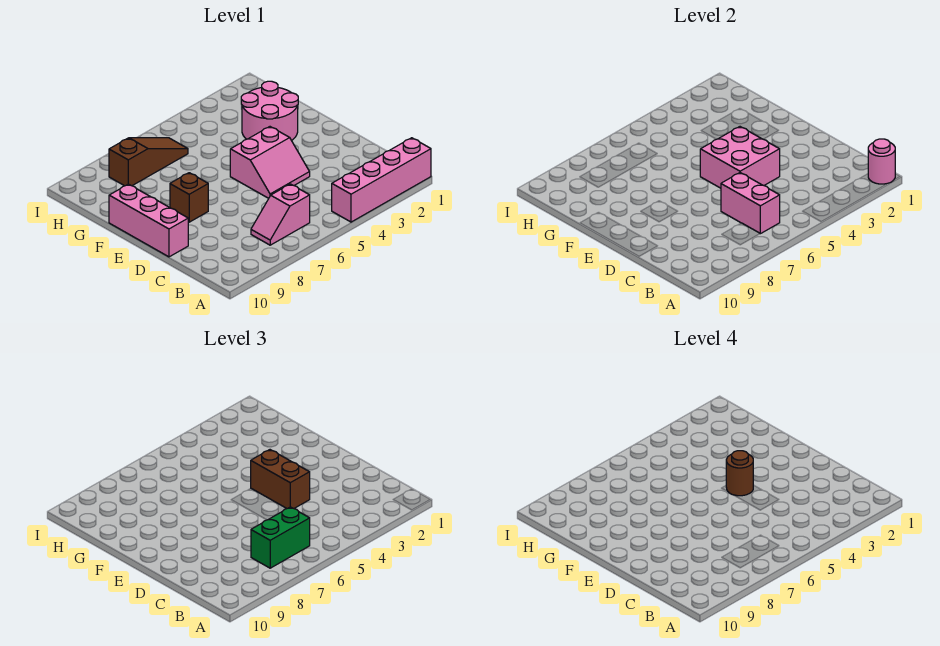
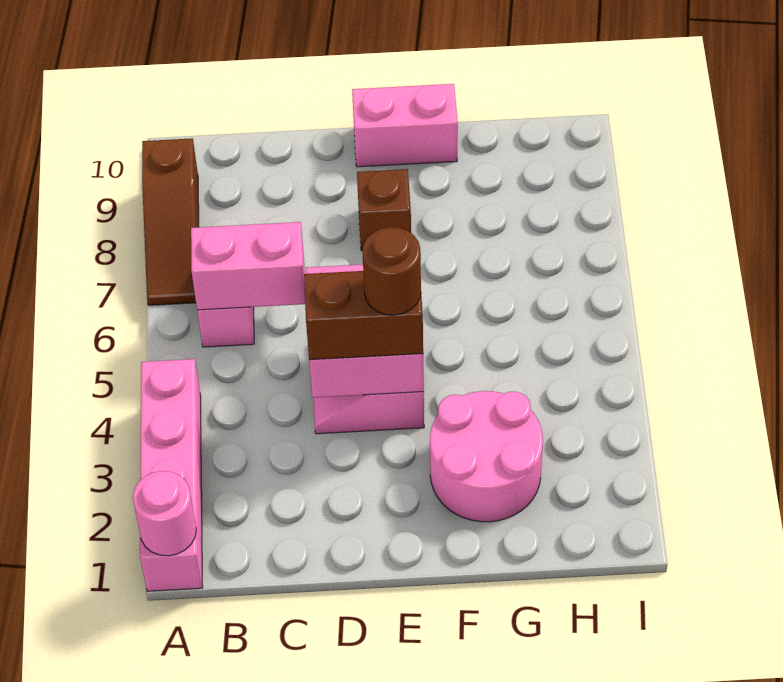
green brick B6:B7 level 3 -> none
pink brick D10:F10 level 1 -> pink brick E10:F10 level 1
brown slope H6:H8 level 1 top 8 -> brown slope A7:A9 level 1 top 9

